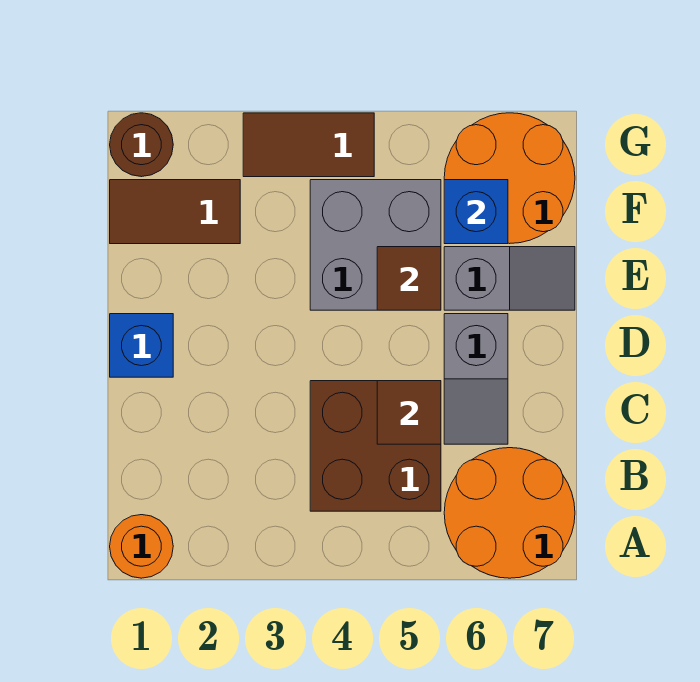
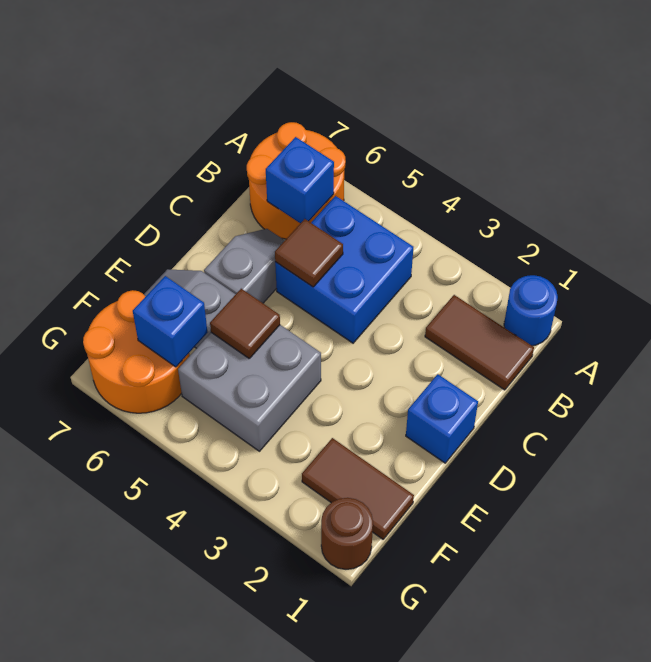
orange round brick A1 level 1 -> blue round brick A1 level 1
brown brick B4:C5 level 1 -> blue brick B4:C5 level 1
none -> blue brick B6 level 2
brown tile G3:G4 level 1 -> brown tile B1:B2 level 1

